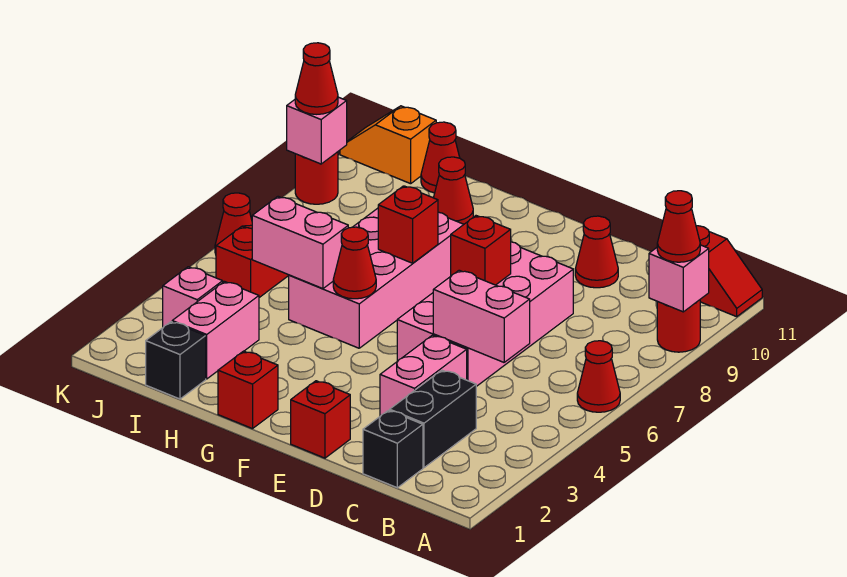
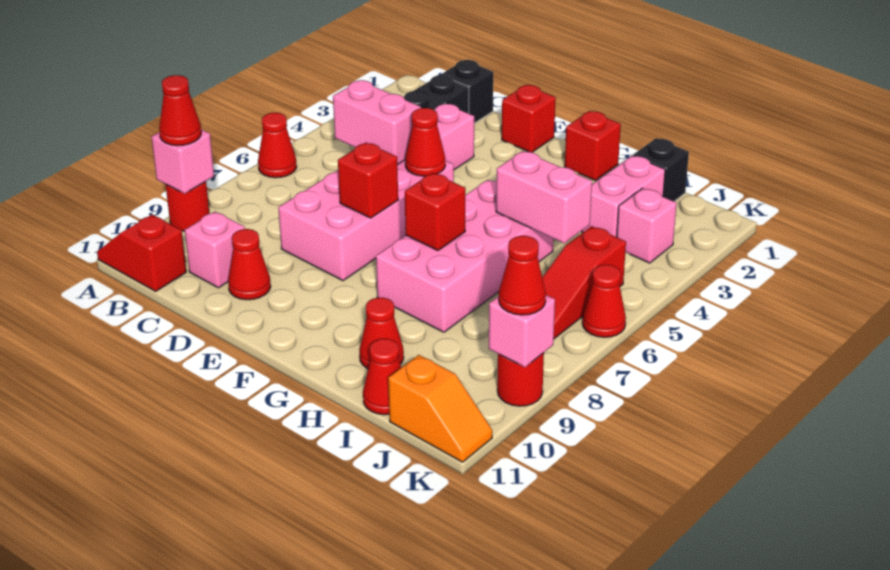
none -> pink brick C10 level 1
red cone G5 level 2 -> red cone E5 level 2

